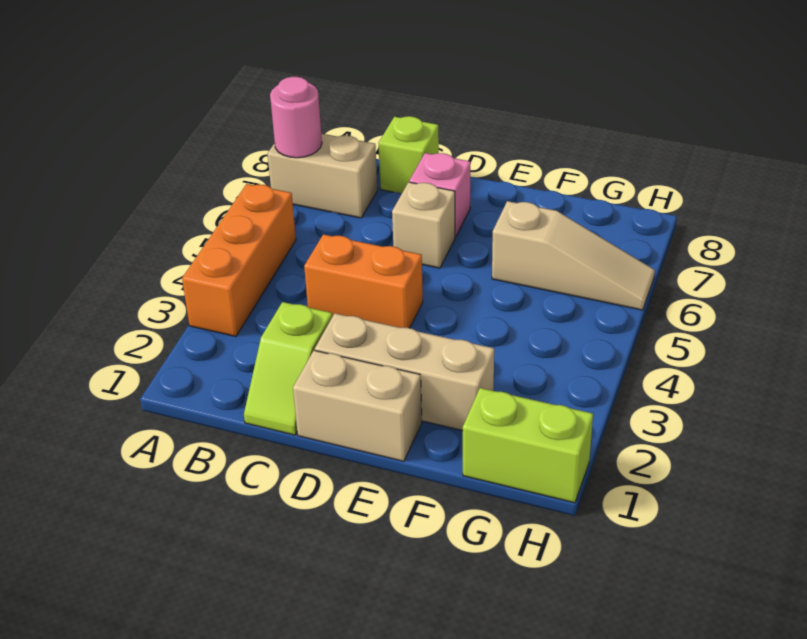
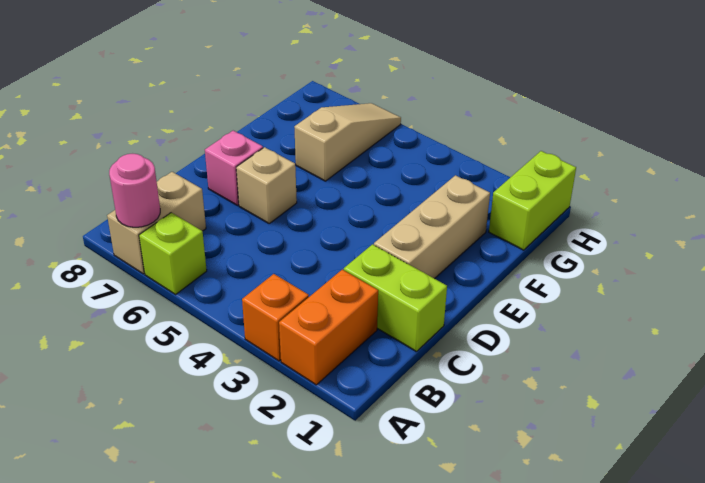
orange brick A3:A5 level 1 -> orange brick A3 level 1
lime slope C1:C2 level 1 top 2 -> lime brick C1:C2 level 1
orange brick C4:D4 level 1 -> orange brick A2:B2 level 1
lime brick C8 level 1 -> lime brick A6 level 1
tan brick D1:E1 level 1 -> none

